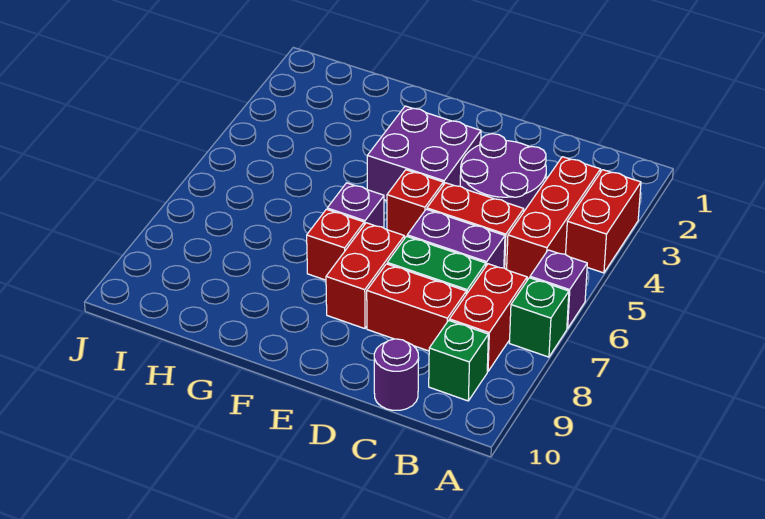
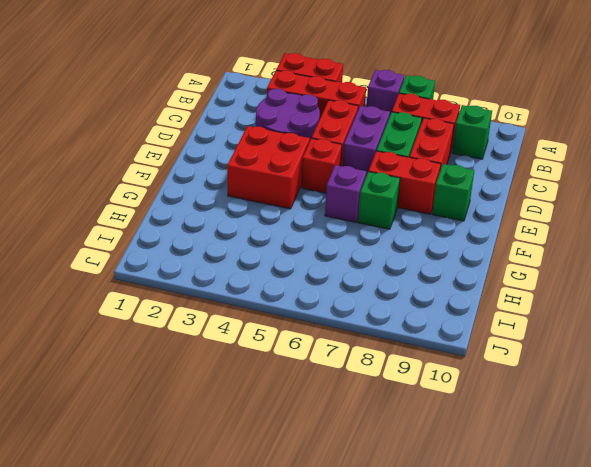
purple round brick C10 level 1 -> none
purple brick E3:F4 level 1 -> red brick E3:F4 level 1
none -> green brick E9 level 1
red brick F7 level 1 -> green brick F7 level 1

